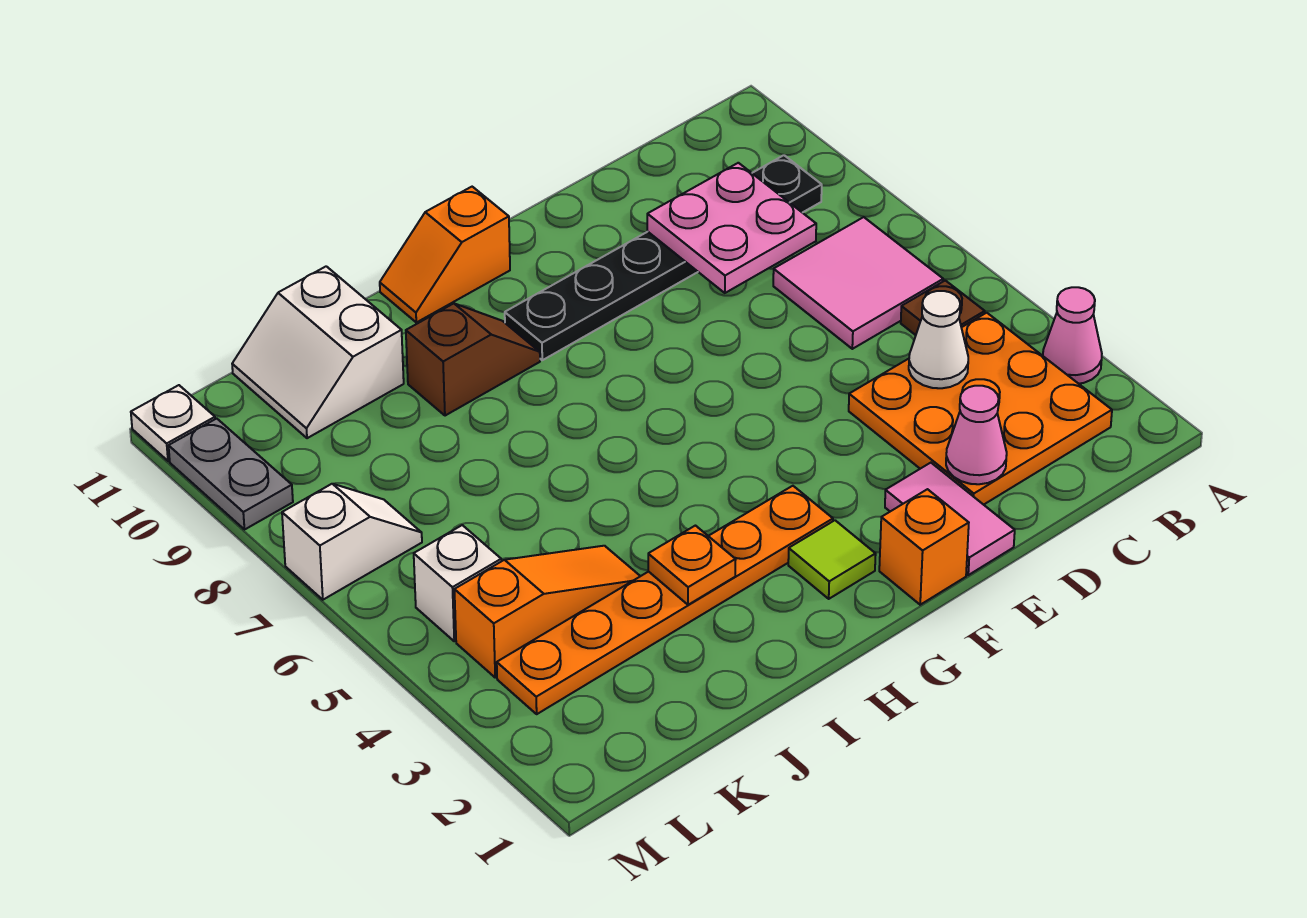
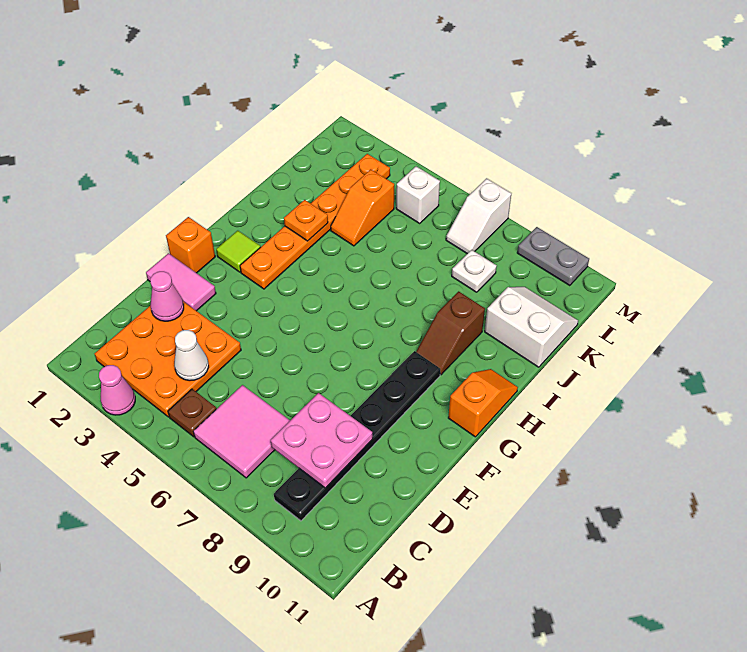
orange slope J4:L4 level 1 top L -> orange slope J4:K4 level 1 top K
white plate M11 level 1 -> white plate K8 level 1

